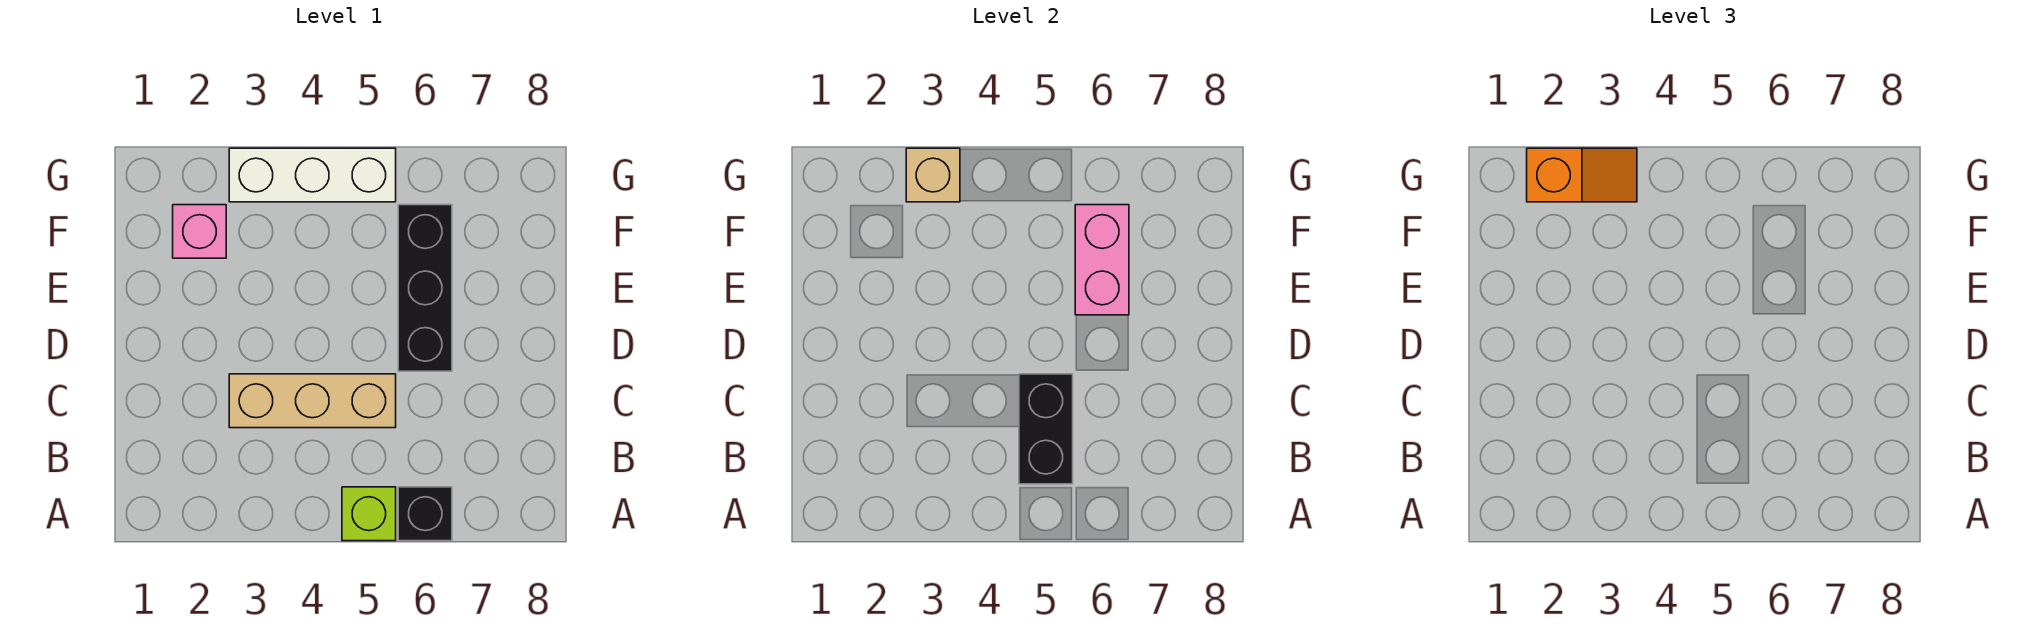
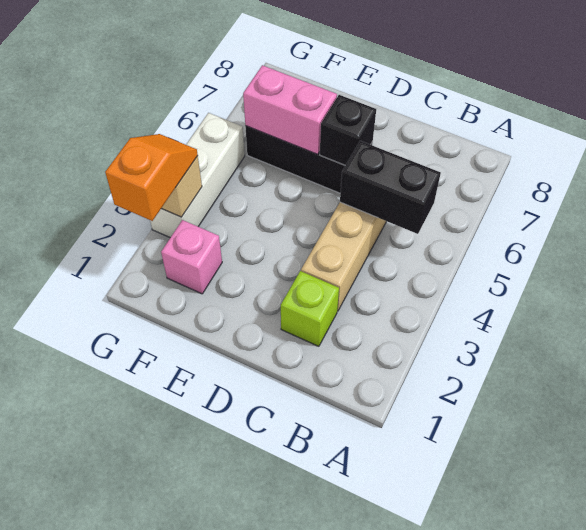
lime brick A5 level 1 -> lime brick C2 level 1
black brick A6 level 1 -> black brick D6 level 2

